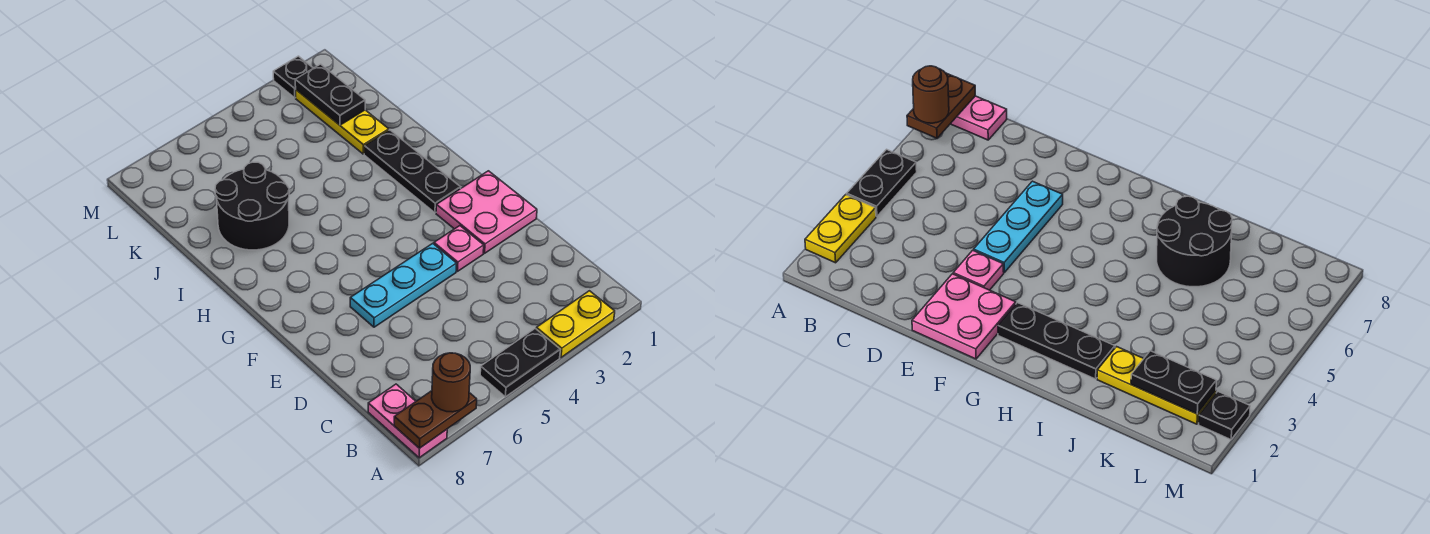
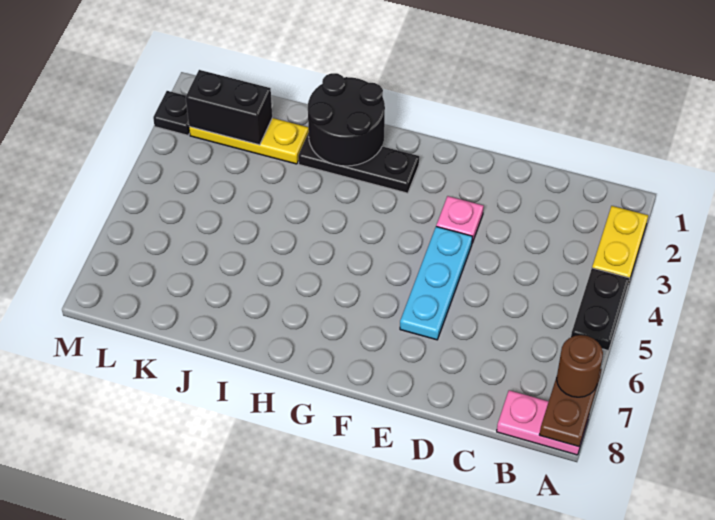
pink plate E1:F2 level 1 -> none
black round brick I6:J7 level 1 -> black round brick H1:I2 level 2
black plate K2:L2 level 2 -> black brick K2:L2 level 2

